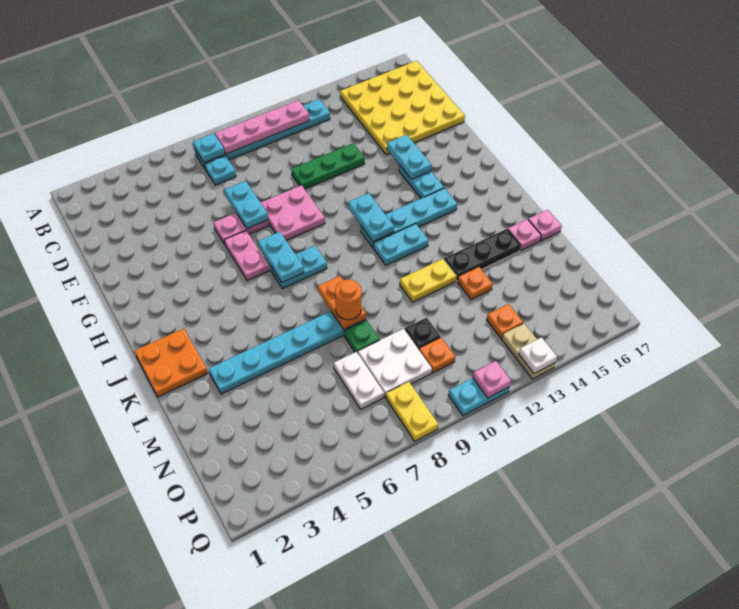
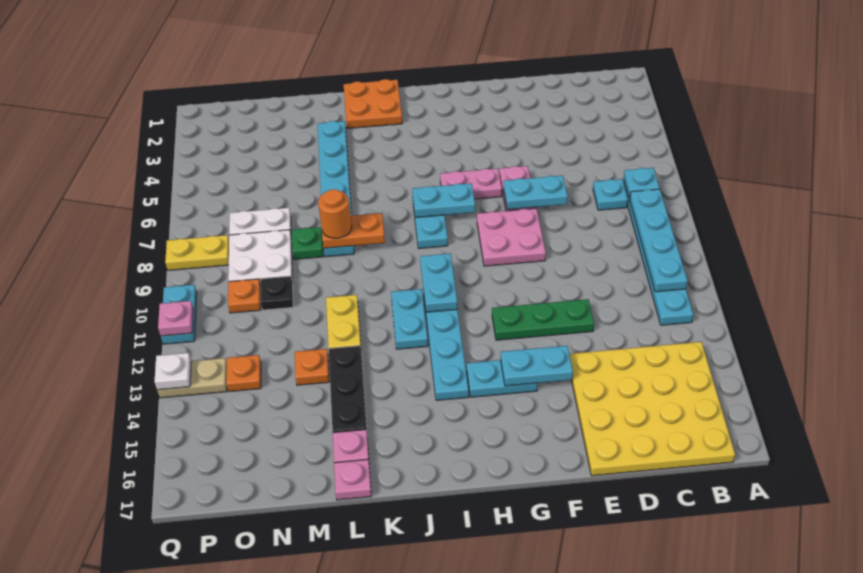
pink plate B8:B11 level 2 -> cyan plate B8:B11 level 2
green plate E10:E12 level 1 -> green plate E12:G12 level 1
cyan plate H11:I11 level 2 -> cyan plate I10:I11 level 2

